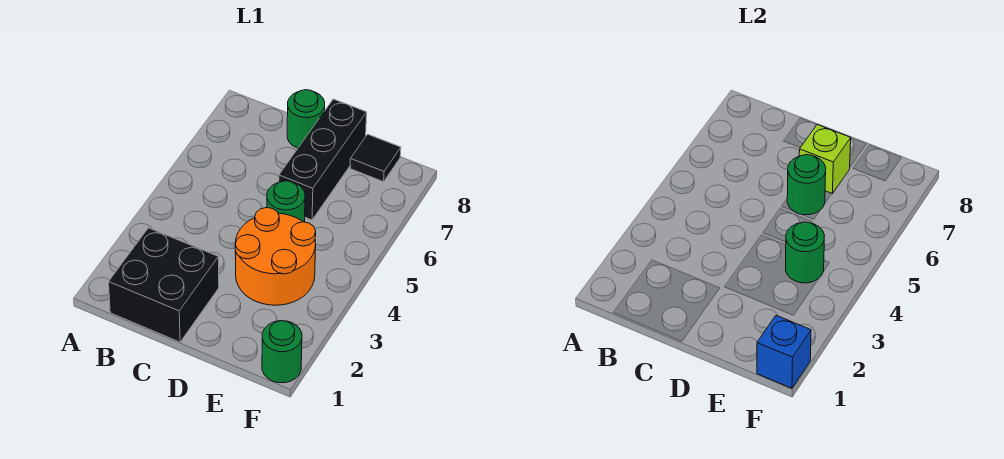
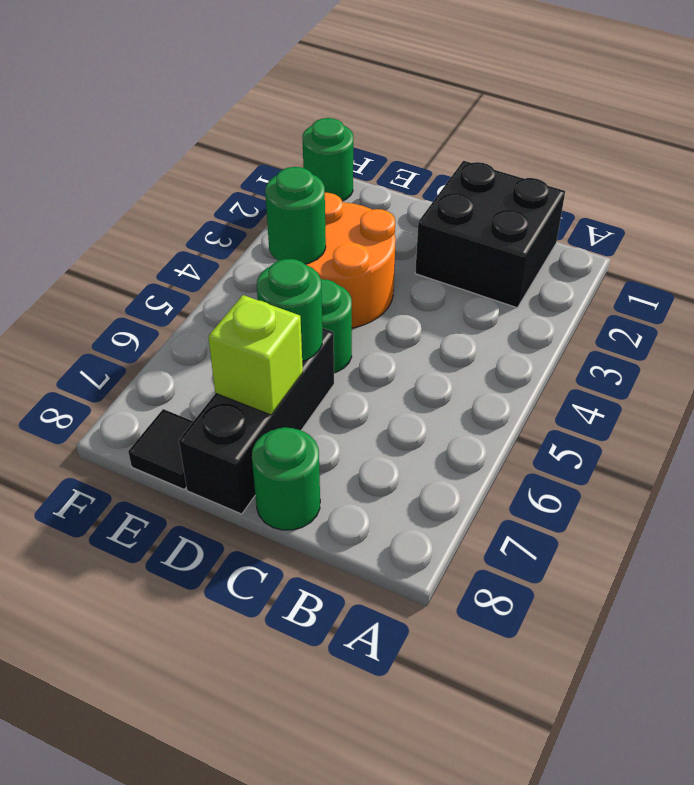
blue brick F1 level 2 -> none

